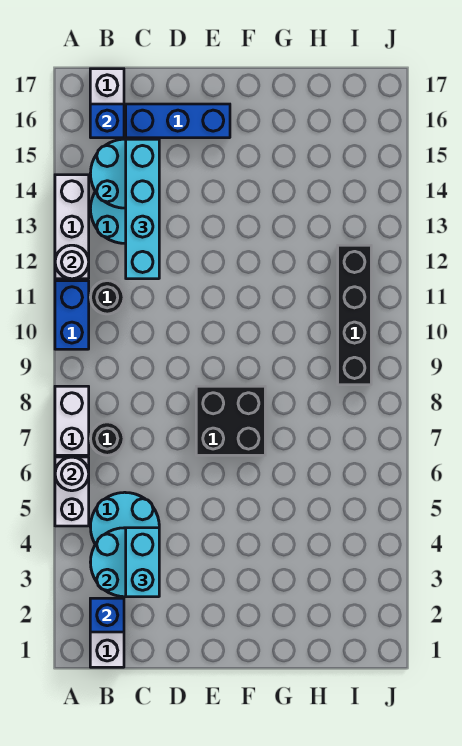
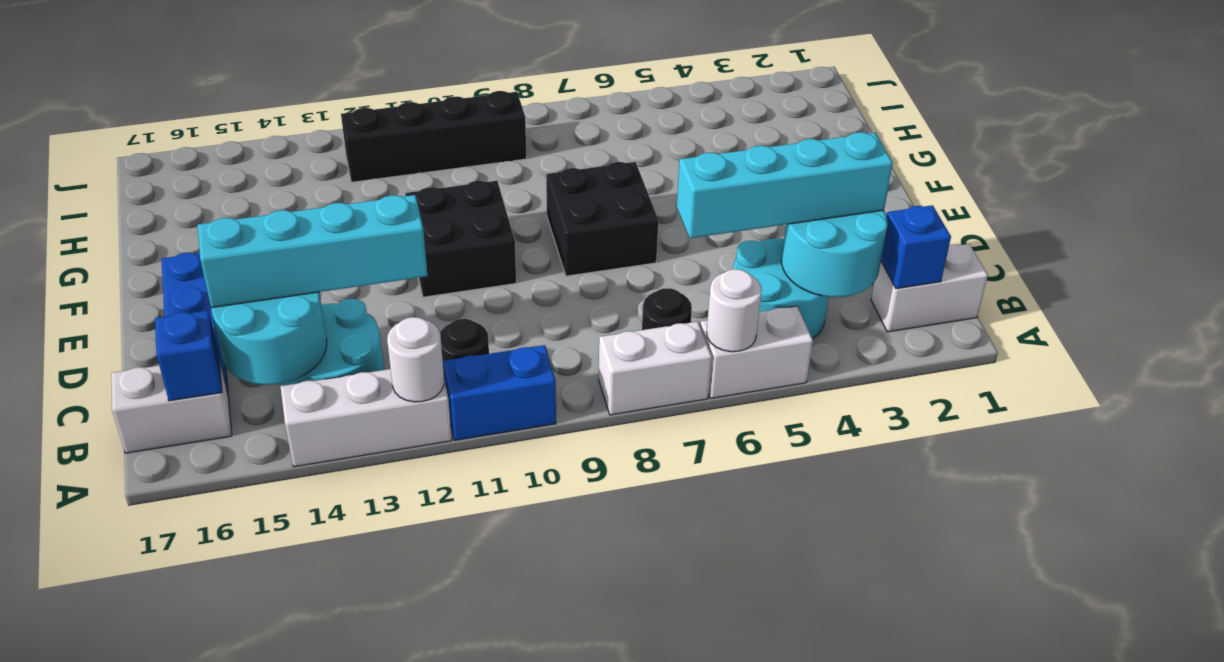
cyan brick C3:C4 level 3 -> cyan brick C3:C6 level 3
none -> black brick E10:F11 level 1

